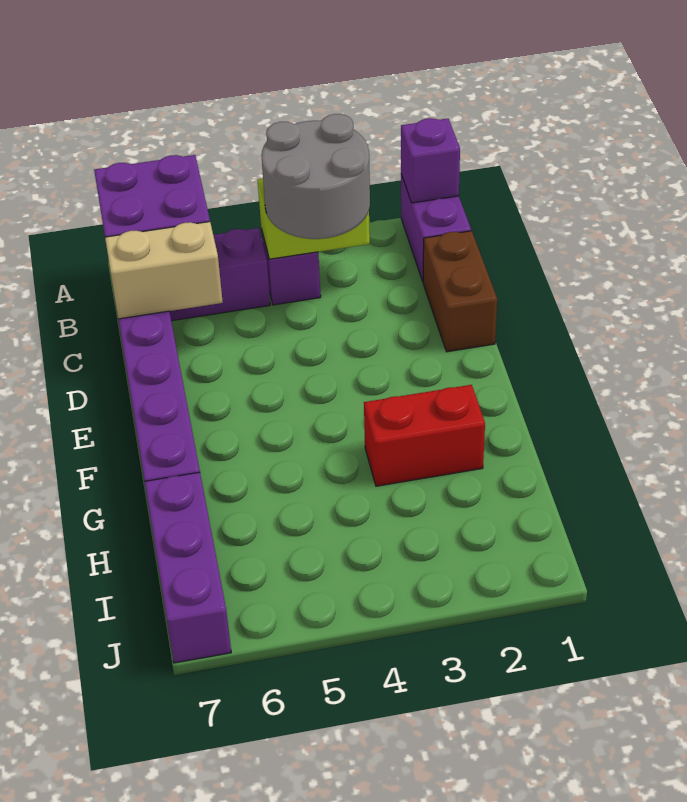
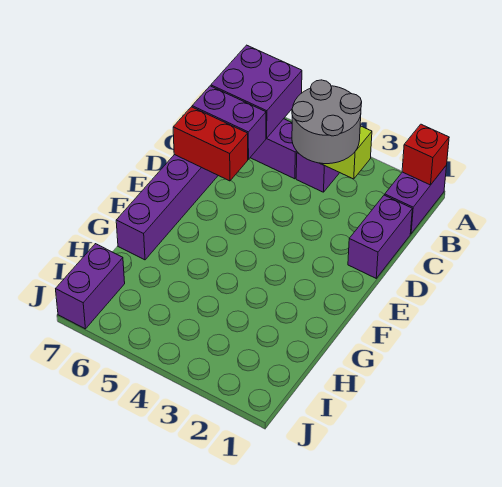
purple brick A1 level 2 -> red brick A1 level 2
brown brick C1:D1 level 1 -> purple brick C1:D1 level 1
tan brick C6:C7 level 2 -> purple brick C6:C7 level 2
red brick G2:G3 level 1 -> red brick D6:D7 level 2
purple brick H7:J7 level 1 -> purple brick I7:J7 level 1

